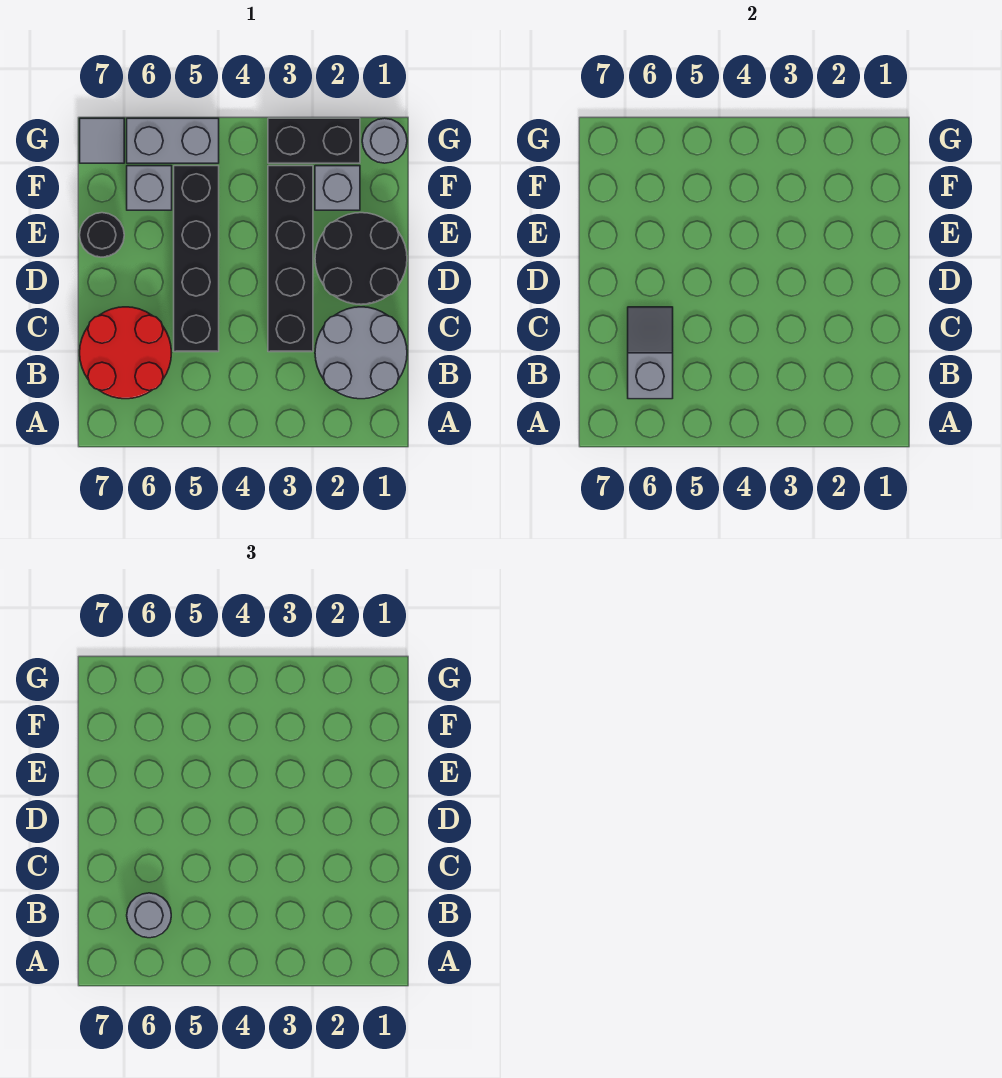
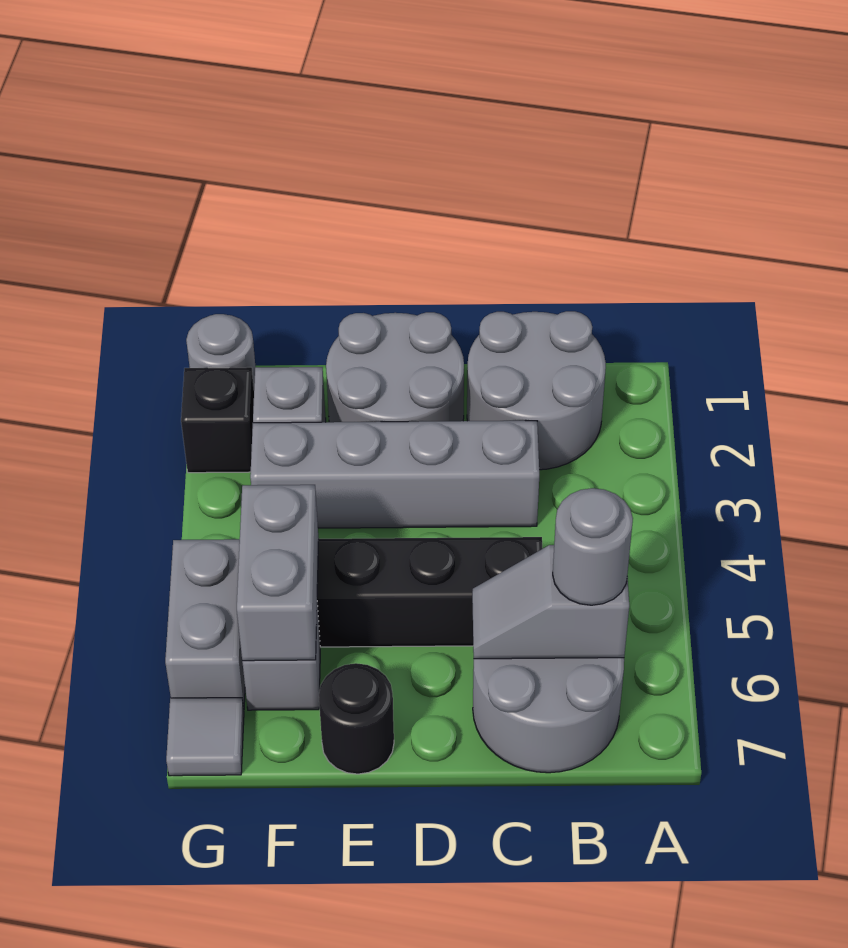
red round brick B6:C7 level 1 -> grey round brick B6:C7 level 1
black brick C3:F3 level 1 -> grey brick C3:F3 level 1
black round brick D1:E2 level 1 -> grey round brick D1:E2 level 1
none -> grey brick F5:F6 level 2
black brick G2:G3 level 1 -> black brick G2 level 1

